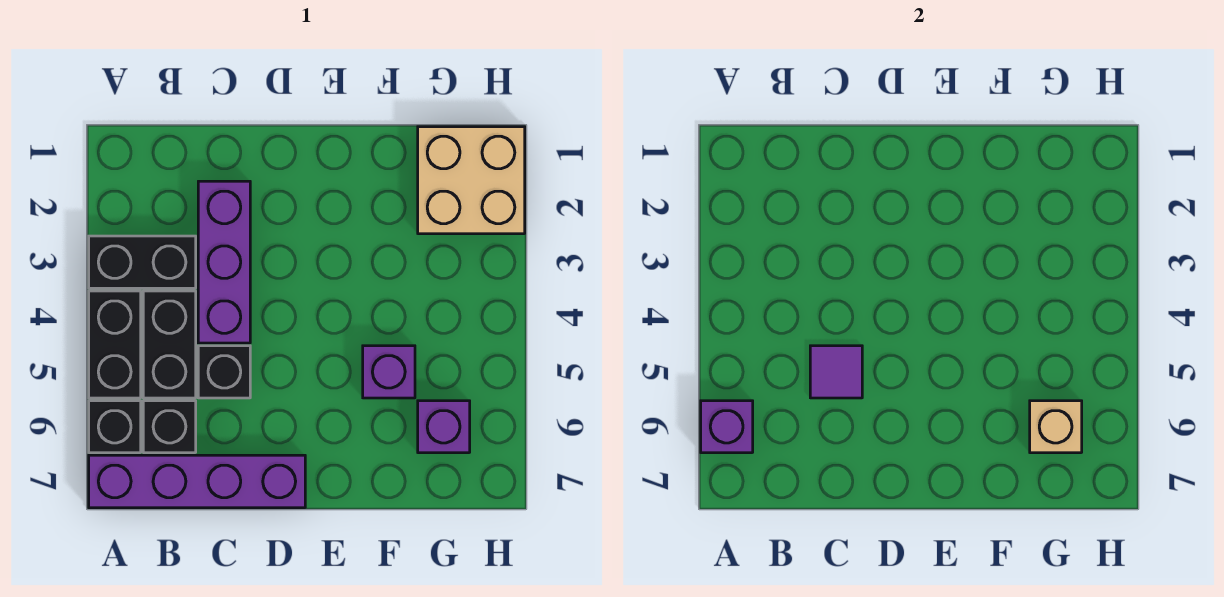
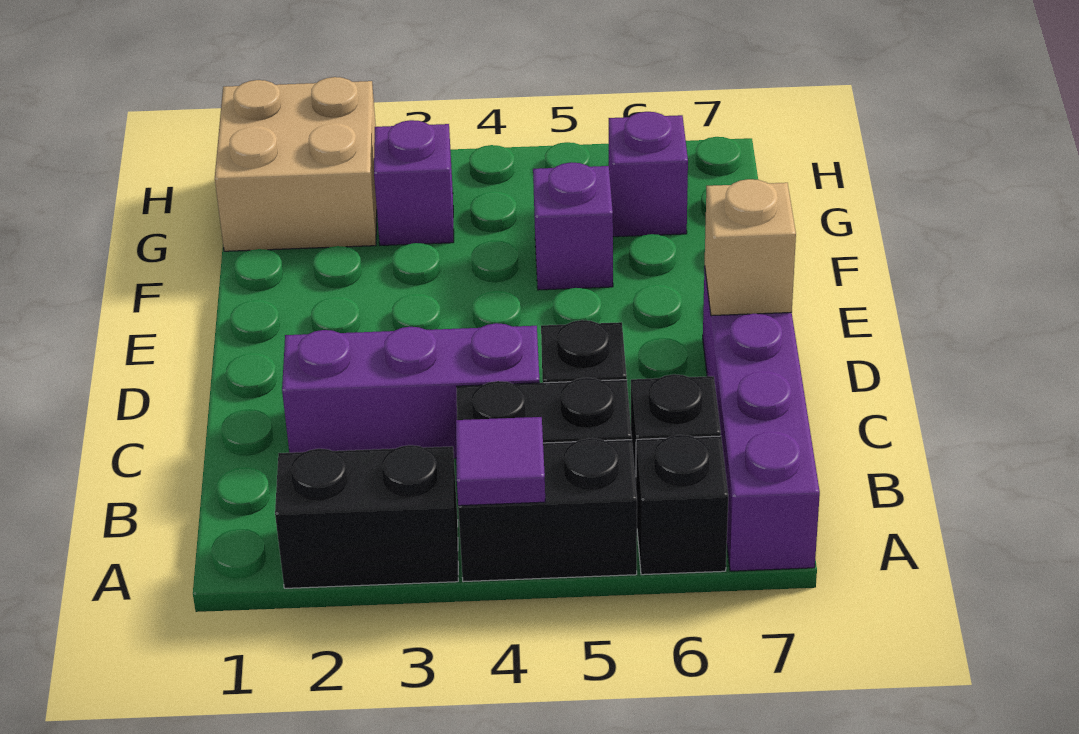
black brick A3:B3 level 1 -> black brick A2:A3 level 1
purple brick A6 level 2 -> purple brick G3 level 1
purple tile C5 level 2 -> purple tile A4 level 2
tan brick G6 level 2 -> tan brick D7 level 2

